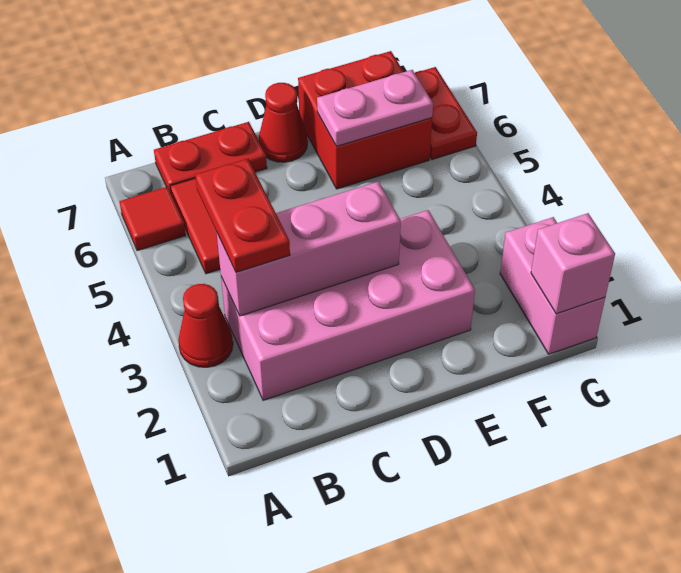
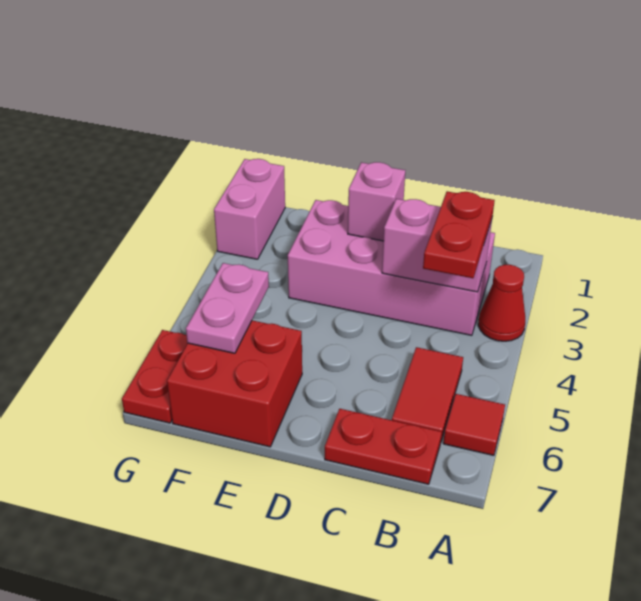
pink brick B3:D3 level 2 -> pink brick B3:C3 level 2
red cone D7 level 1 -> none
pink plate E6:F6 level 2 -> pink plate F5:F6 level 2
pink brick G1 level 2 -> pink brick D2 level 2

